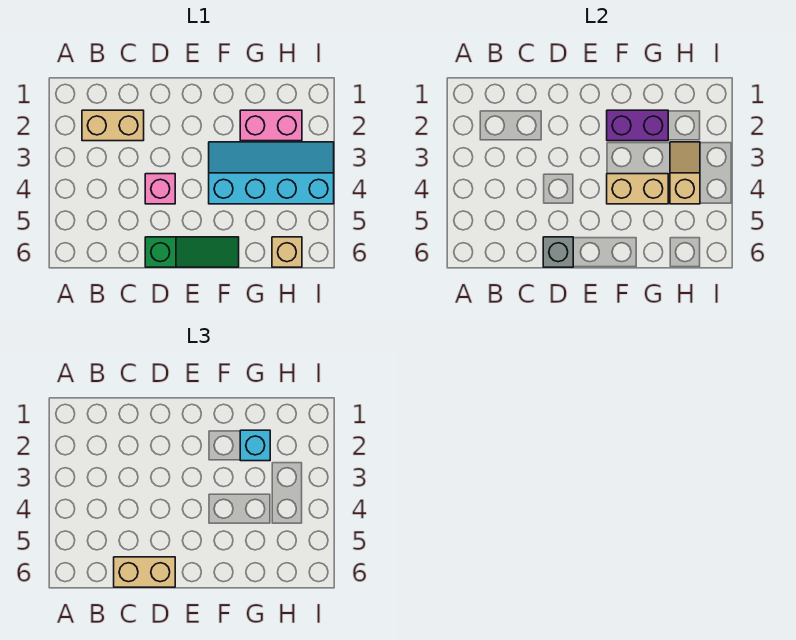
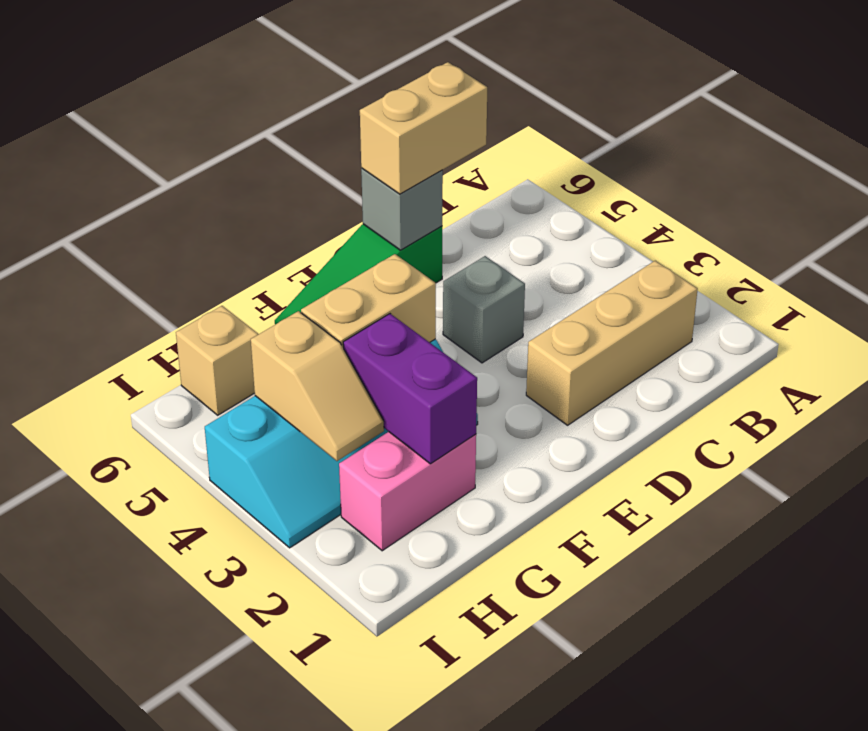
tan brick B2:C2 level 1 -> tan brick B2:D2 level 1
pink brick D4 level 1 -> grey brick D4 level 1
purple brick F2:G2 level 2 -> purple brick G2:G3 level 2
cyan brick G2 level 3 -> none

